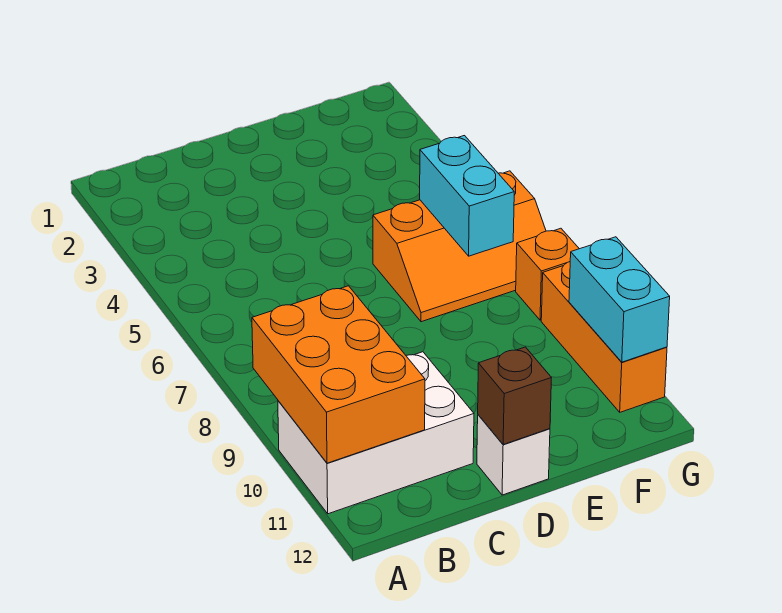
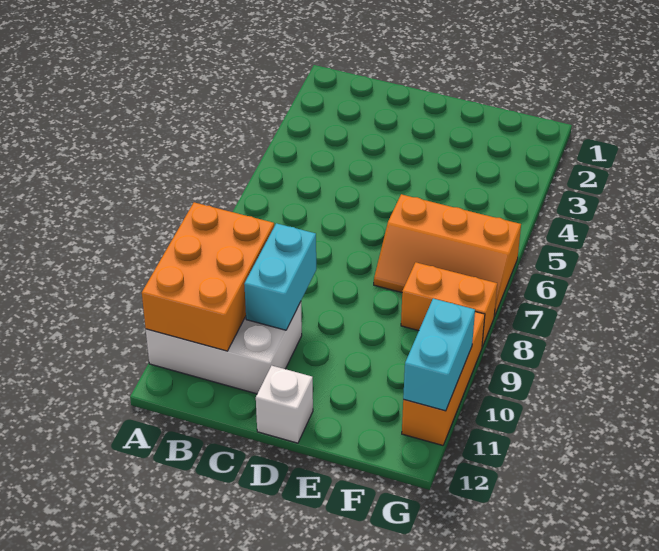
brown brick D12 level 2 -> none
cyan brick F6:F7 level 2 -> cyan brick C9:C10 level 2
orange brick G8 level 1 -> orange brick F8:G8 level 1

